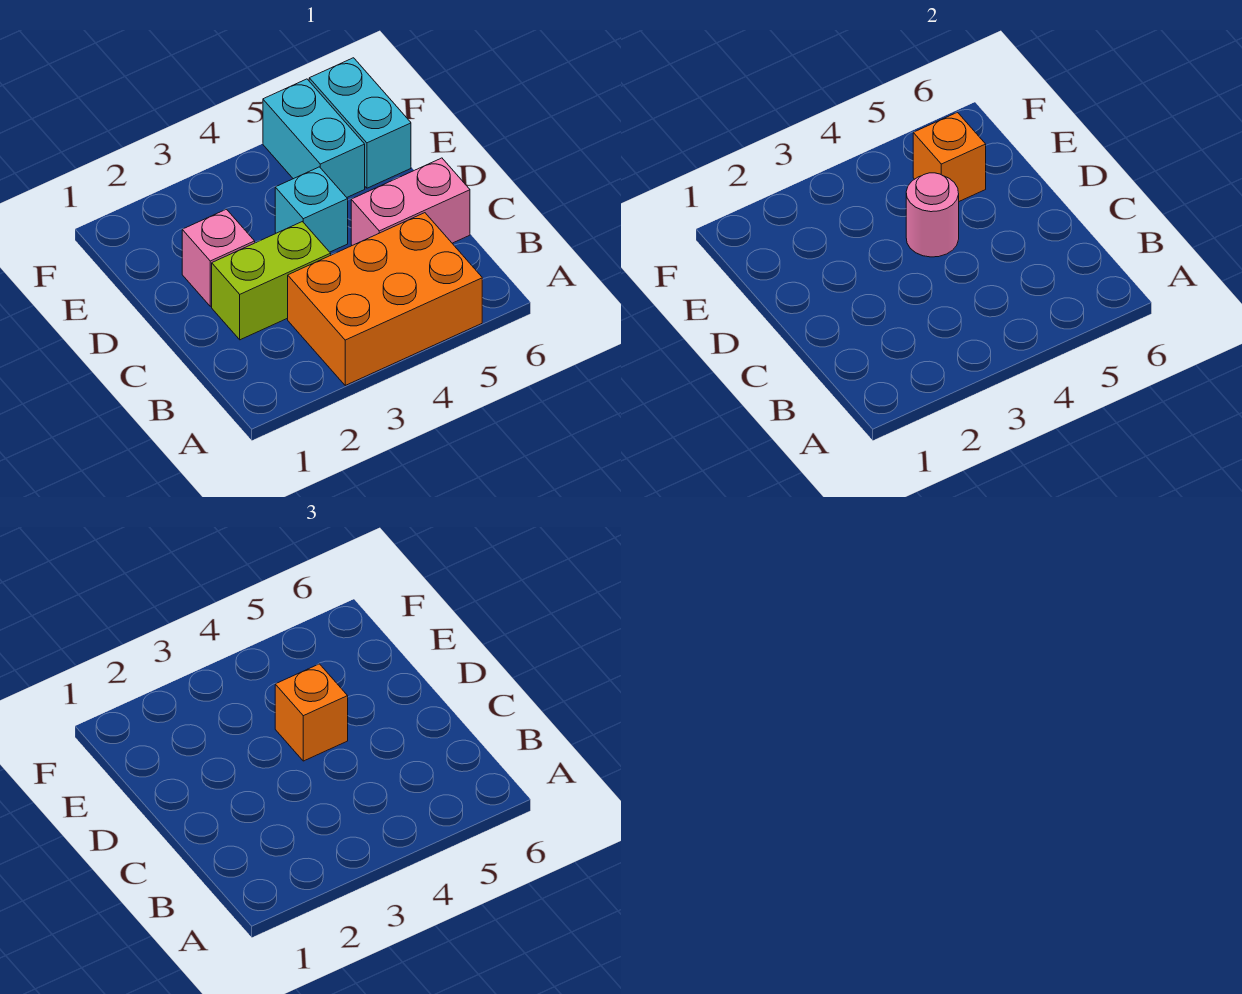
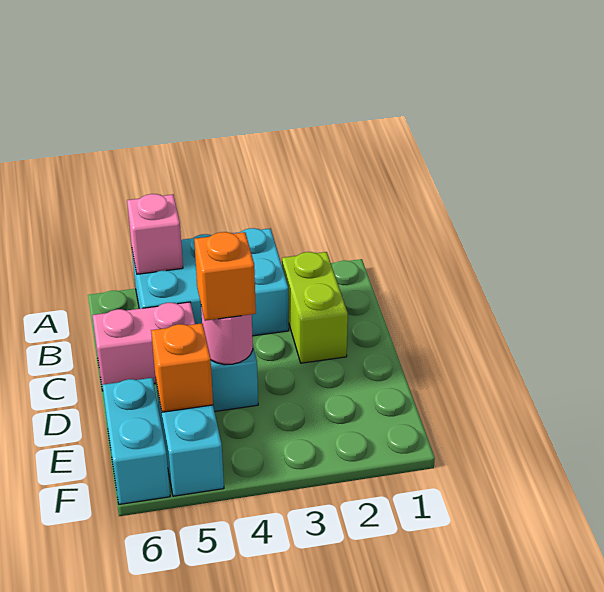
orange brick A3:B5 level 1 -> cyan brick A3:B5 level 1
lime brick C2:C3 level 1 -> lime brick B2:C2 level 1
pink brick D2 level 1 -> pink brick A5 level 2

